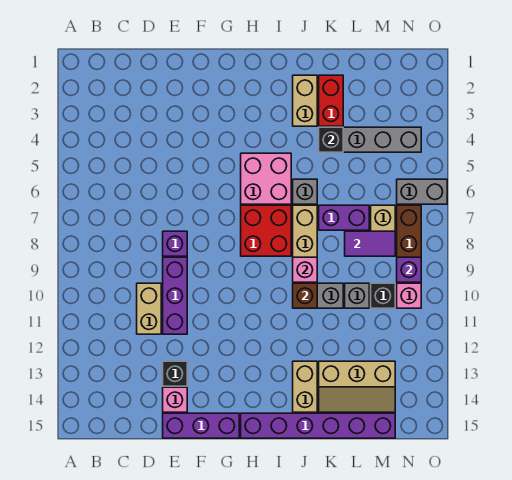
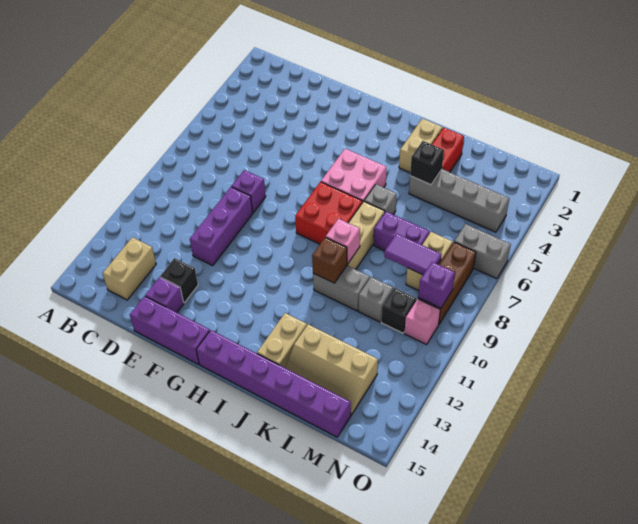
tan brick D10:D11 level 1 -> tan brick C13:C14 level 1
pink brick E14 level 1 -> purple brick E14 level 1

